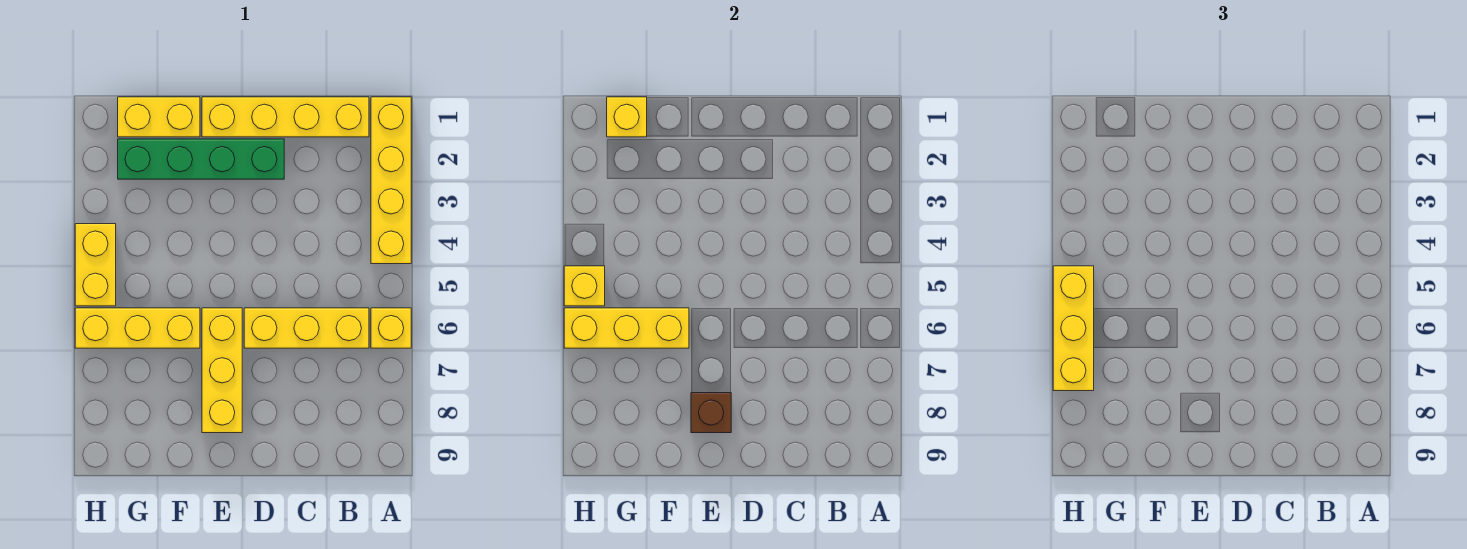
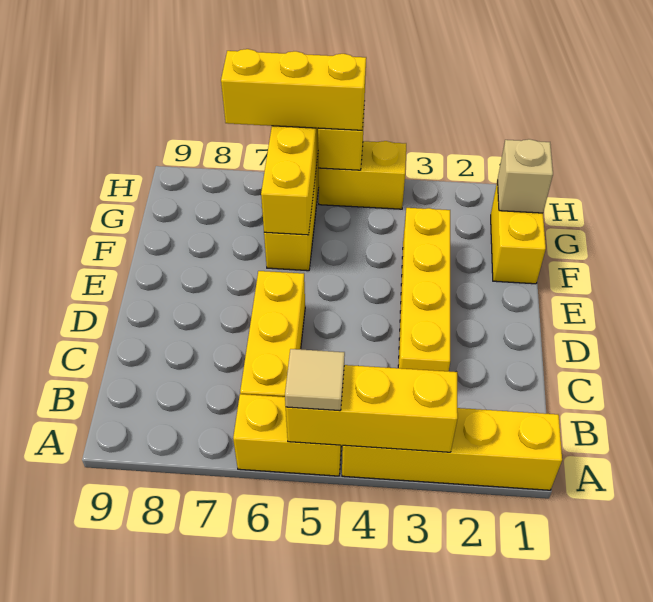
none -> tan tile A5 level 3
yellow brick A6 level 1 -> yellow brick A5:A6 level 1
yellow brick B1:E1 level 1 -> yellow brick C3:F3 level 1
green brick D2:G2 level 1 -> none
yellow brick E6:E8 level 1 -> yellow brick A3:A5 level 2
brown brick E8 level 2 -> none
yellow brick G1 level 2 -> tan brick G1 level 2

